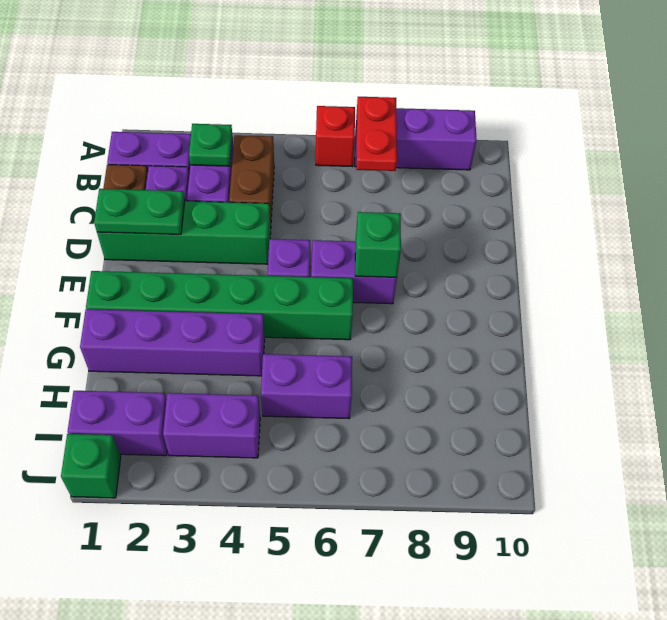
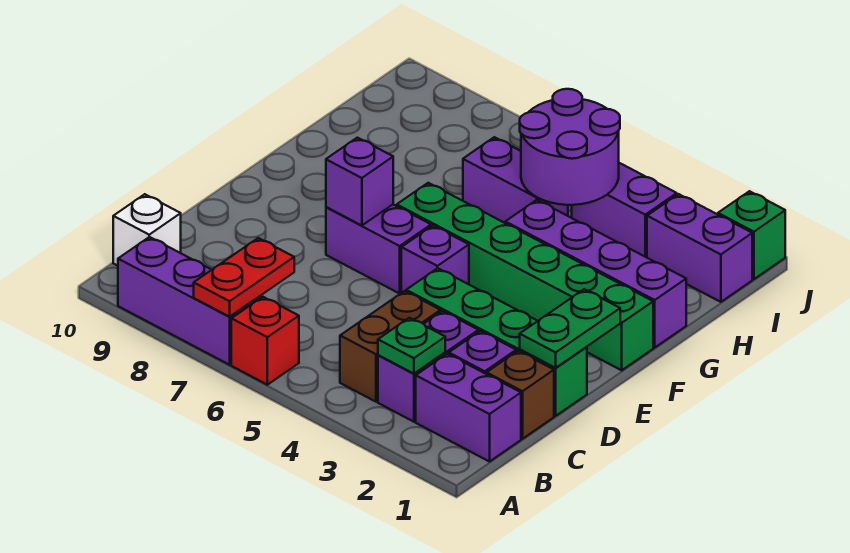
none -> white brick B10 level 1
green plate D1:D2 level 2 -> green plate D1:E1 level 2
green brick E7 level 2 -> purple brick E7 level 2
none -> purple round brick H4:I5 level 2

